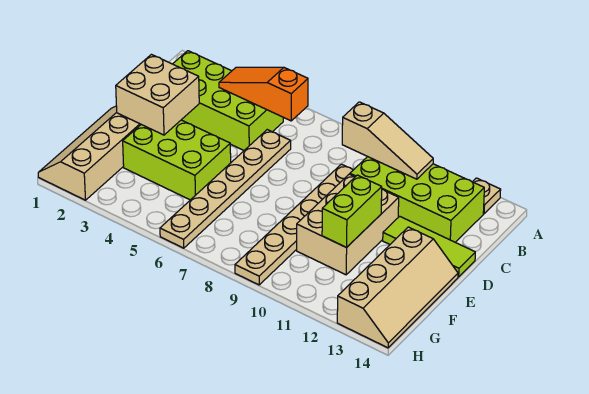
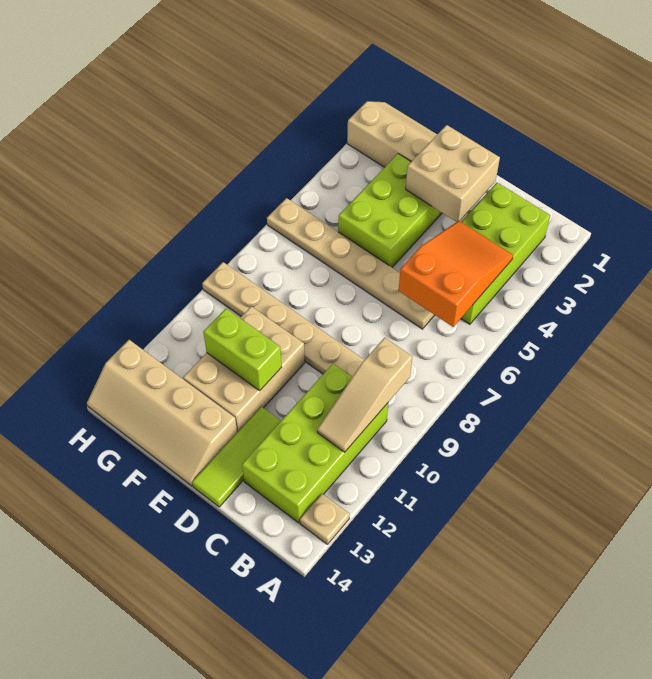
orange slope B4:B6 level 2 top 6 -> orange slope B4:C6 level 2 top 6
tan brick D10:F11 level 1 -> tan brick E10:F12 level 1

